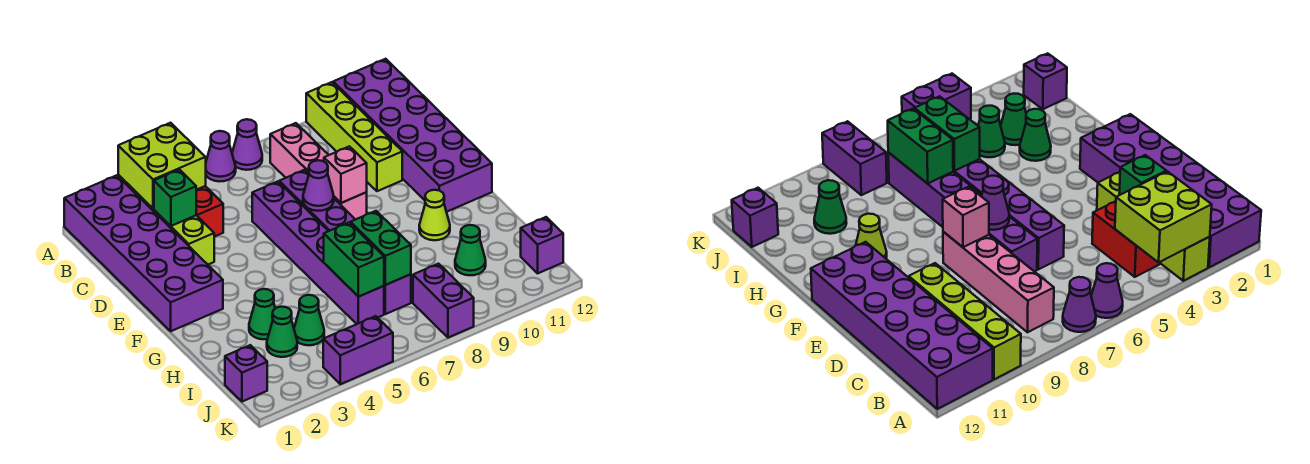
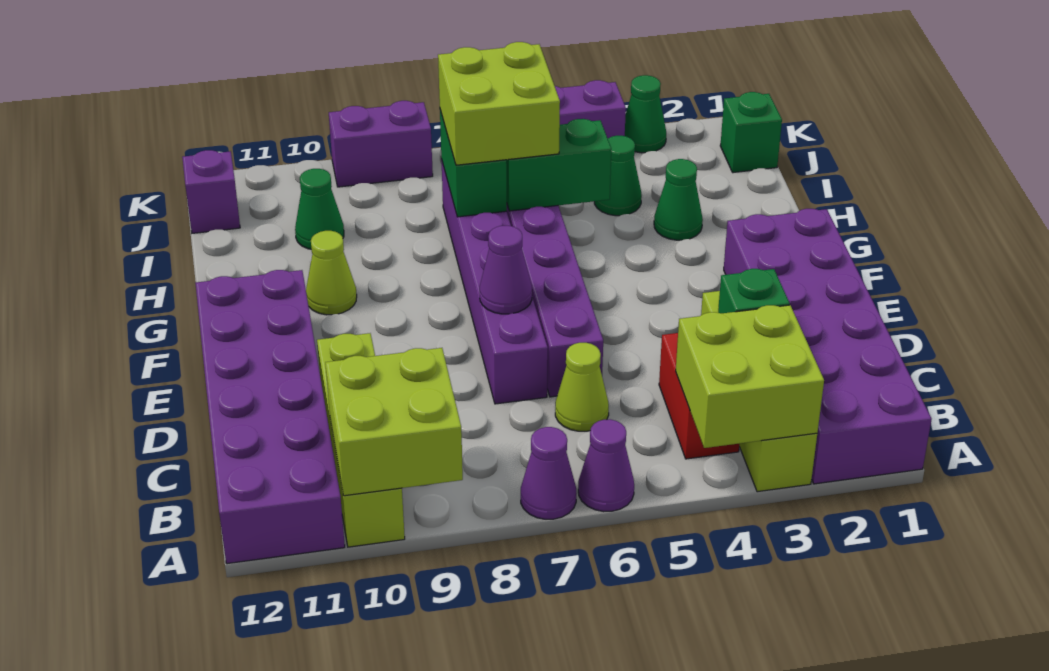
none -> lime brick A9:B10 level 2
pink brick B8:E8 level 1 -> none
none -> lime cone C6 level 1
pink brick E8 level 2 -> none
green brick H6:I6 level 2 -> green brick H5:H6 level 2
none -> lime brick H6:I7 level 3
green cone I3 level 1 -> green cone K3 level 1
purple brick J1 level 1 -> green brick J1 level 1
purple brick J8:K8 level 1 -> purple brick K8:K9 level 1

